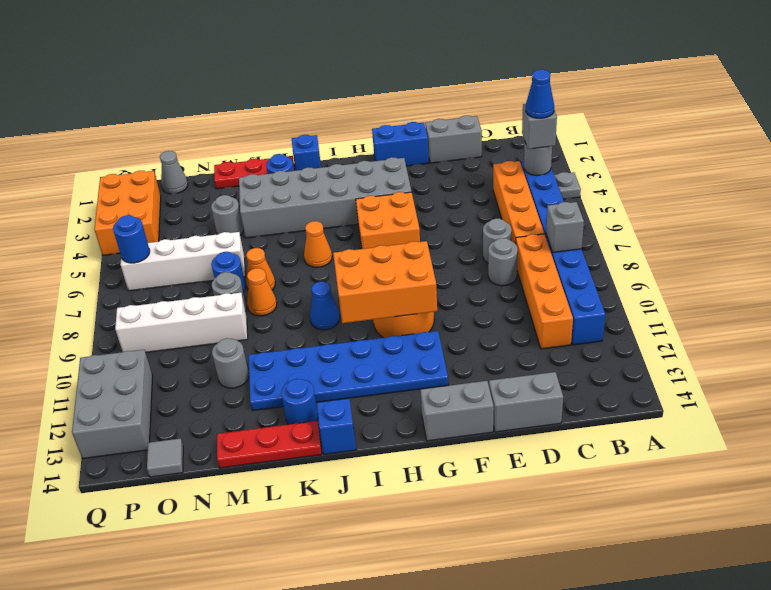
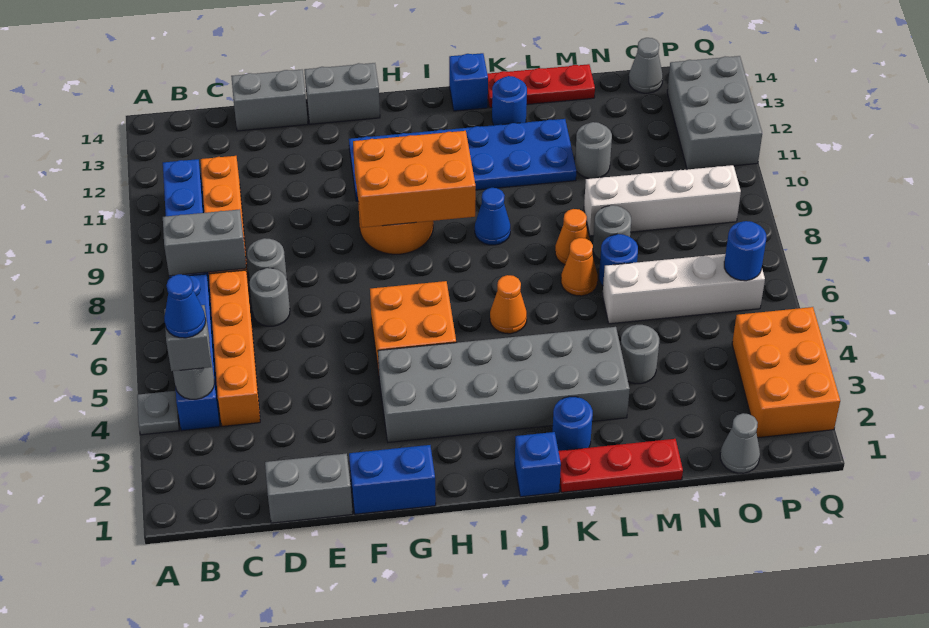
grey brick B8 level 2 -> grey brick B8:C8 level 2
grey tile O14 level 1 -> grey cone O14 level 1

